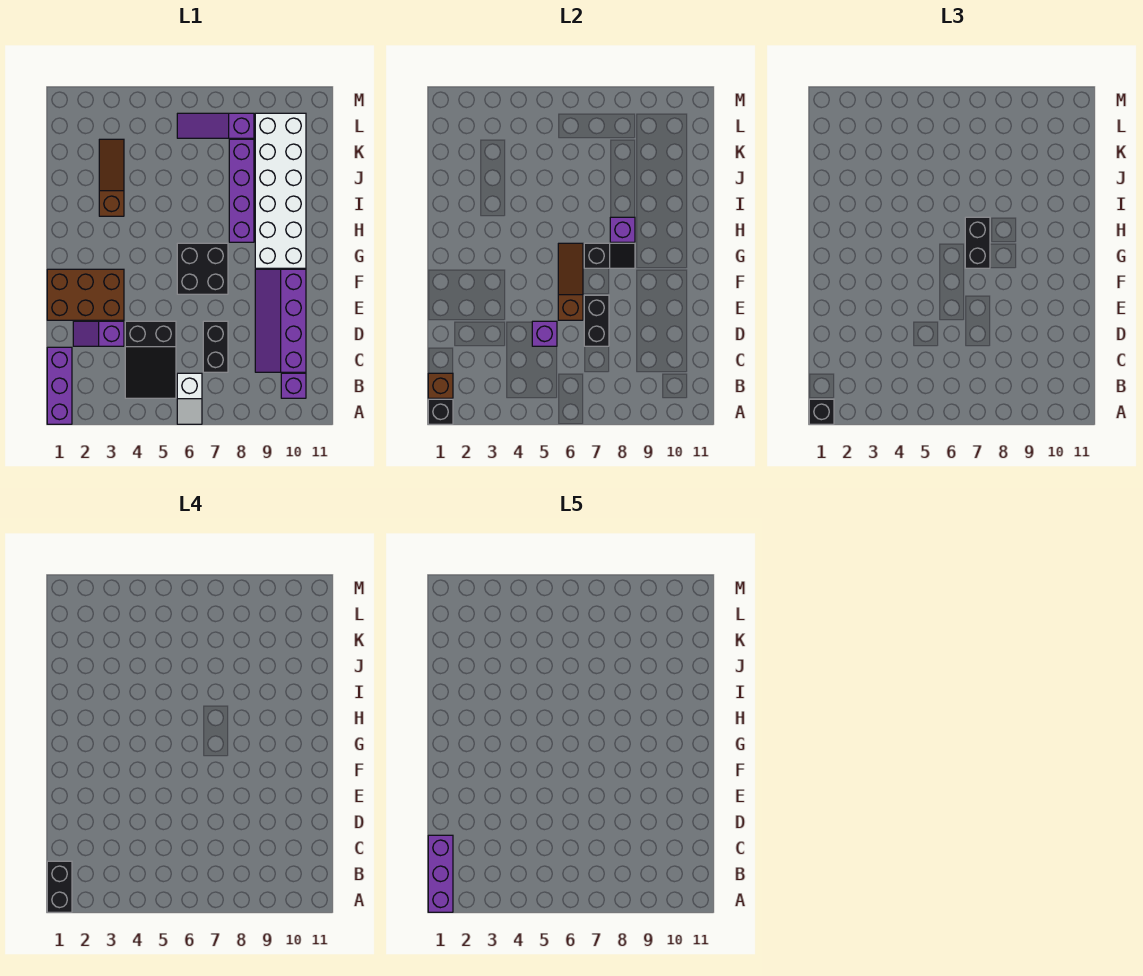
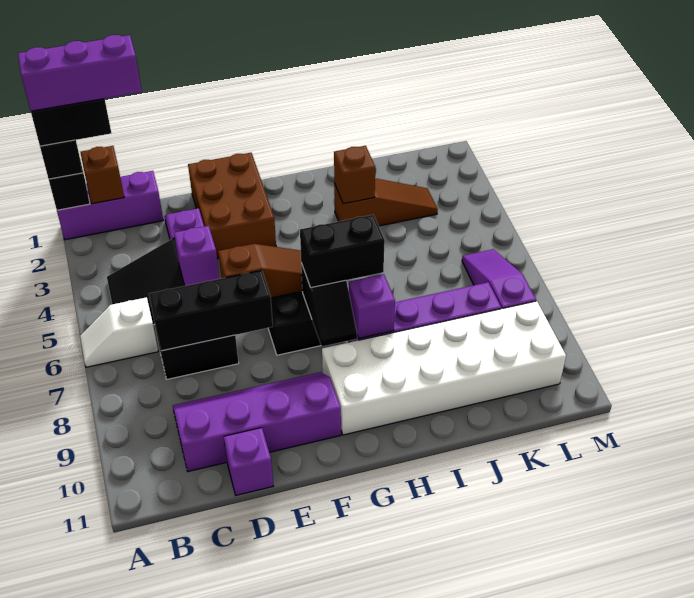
purple brick B10 level 1 -> purple brick D11 level 1
black brick D7:E7 level 2 -> black brick C7:E7 level 2
none -> brown brick I3 level 2

